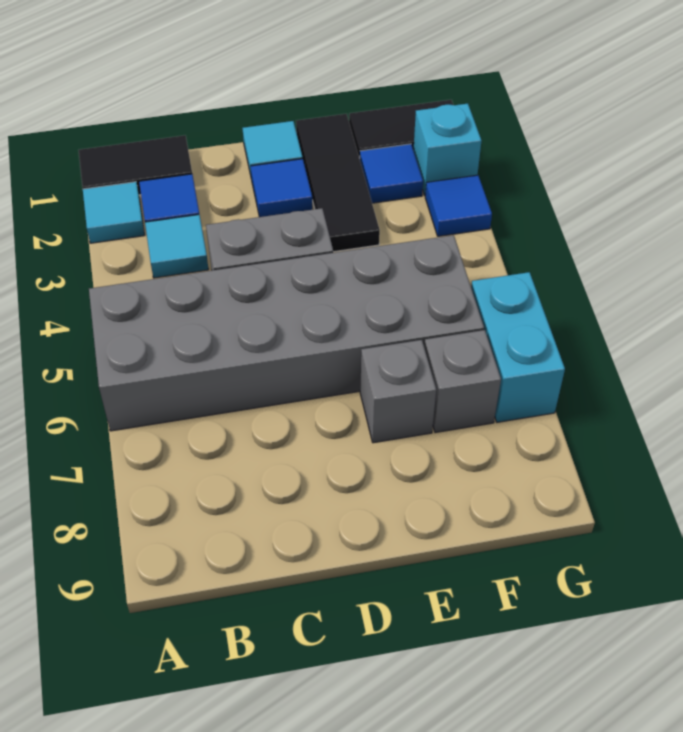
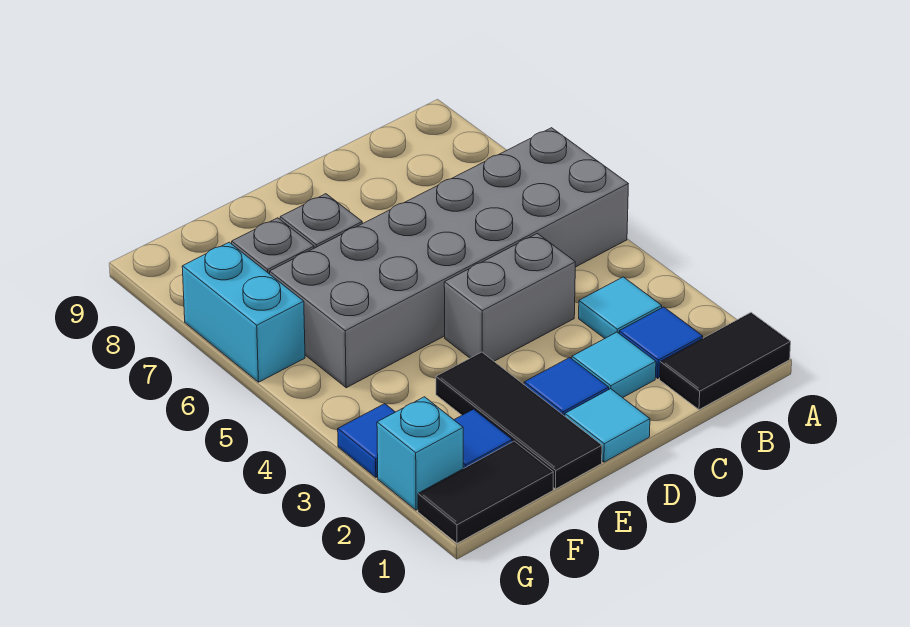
cyan tile A2 level 1 -> cyan tile C2 level 1

